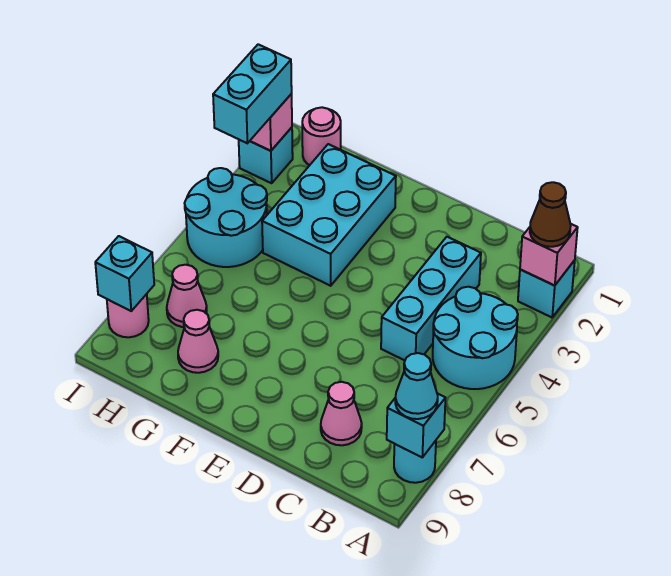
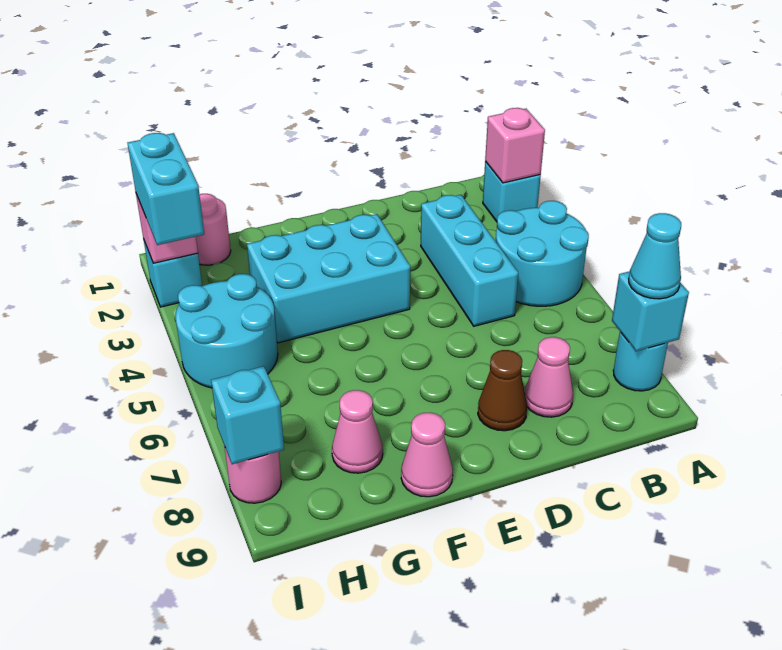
brown cone A2 level 3 -> brown cone D8 level 1
cyan brick F2:G4 level 1 -> cyan brick E3:G4 level 1
pink cone H7 level 1 -> pink cone F9 level 1

